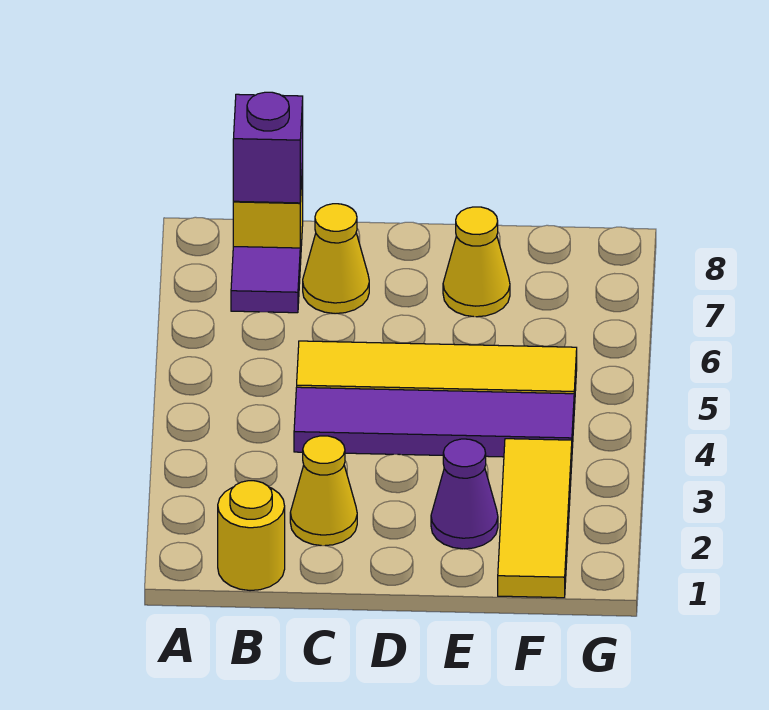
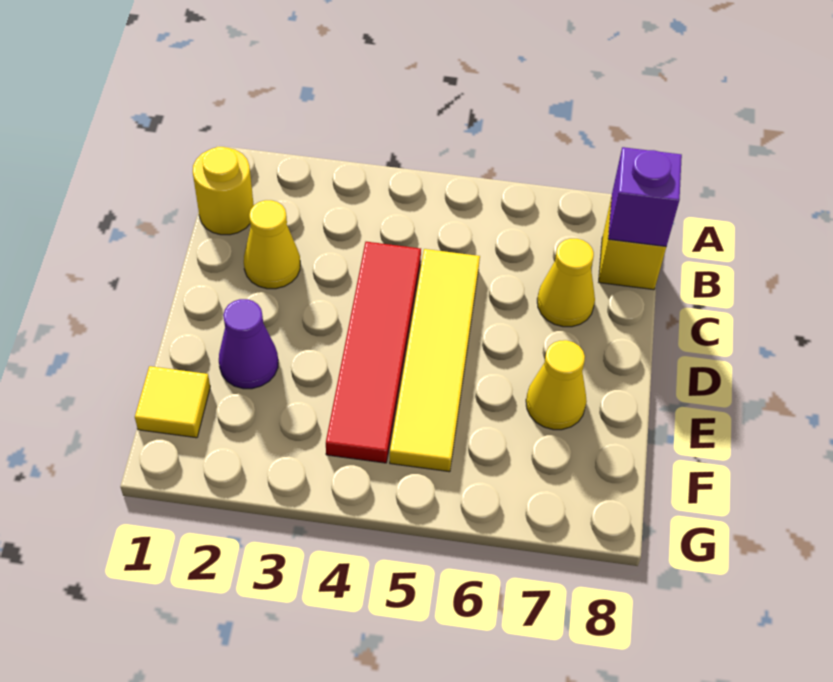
purple tile B7 level 1 -> none
purple tile C4:F4 level 1 -> red tile C4:F4 level 1
yellow tile F1:F3 level 1 -> yellow tile F1 level 1

